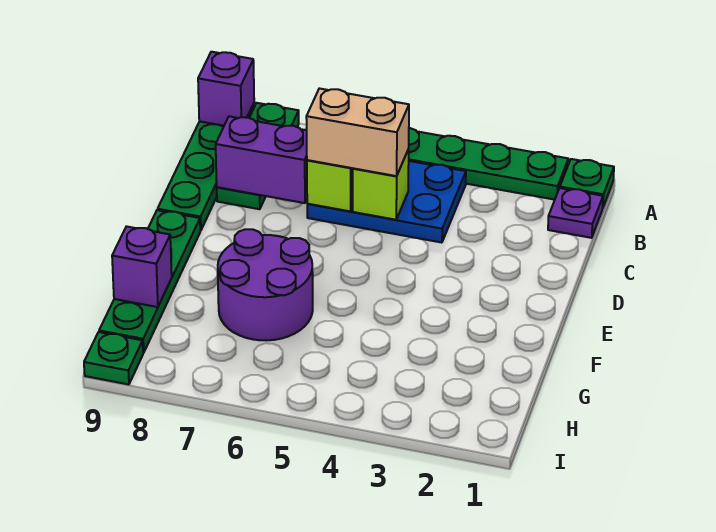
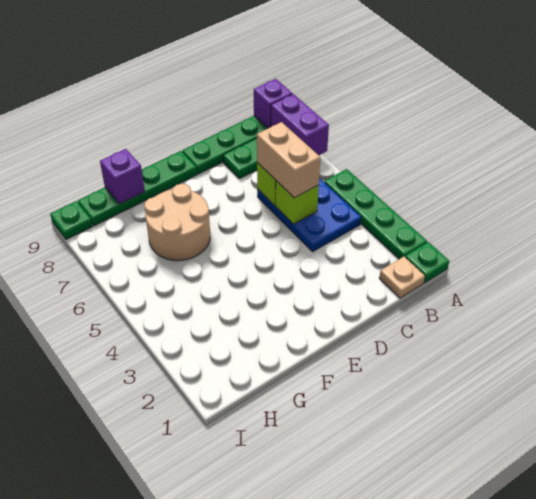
purple plate B1 level 1 -> tan plate B1 level 1
purple brick C7:C8 level 2 -> purple brick A7:A8 level 2
purple round brick F6:G7 level 1 -> tan round brick F6:G7 level 1

